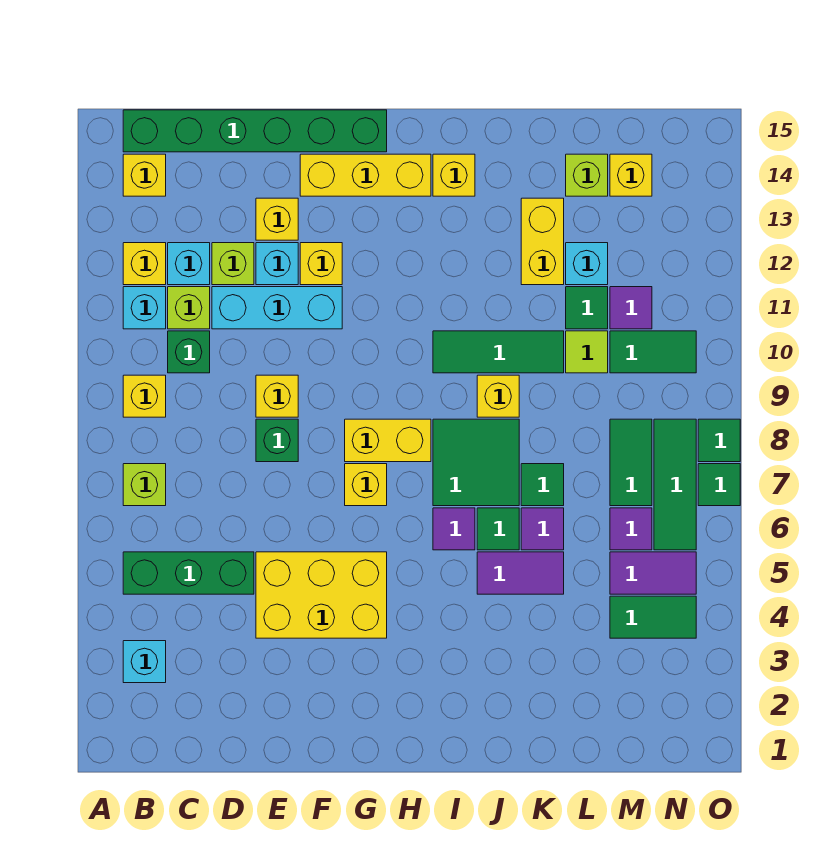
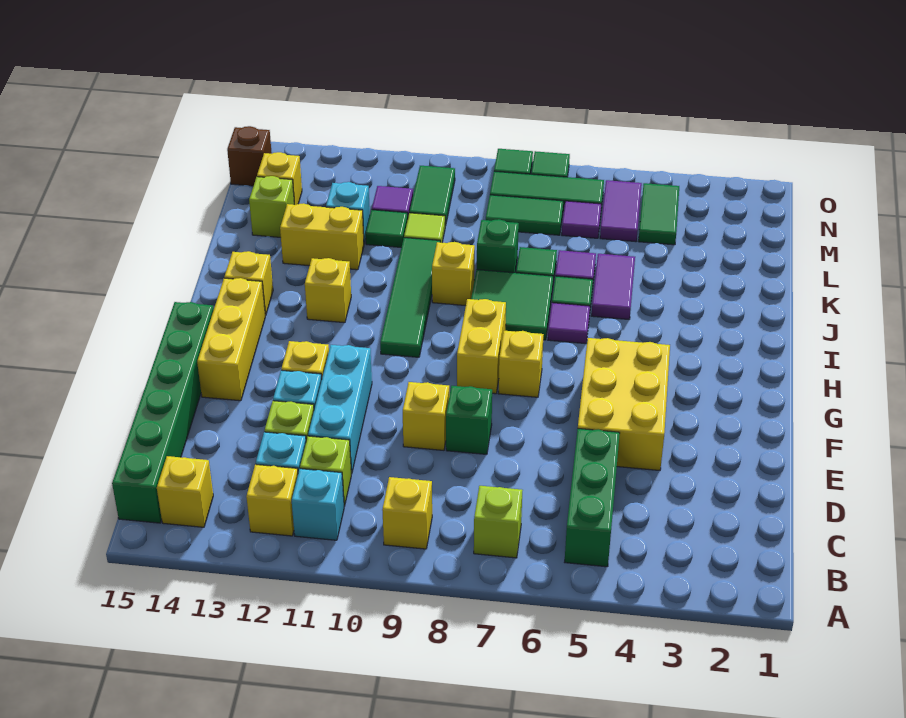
cyan brick B3 level 1 -> none
green brick C10 level 1 -> green brick K8 level 1
yellow brick E13 level 1 -> yellow brick I12 level 1
green tile I10:K10 level 1 -> green tile H10:K10 level 1
none -> brown brick N15 level 1

